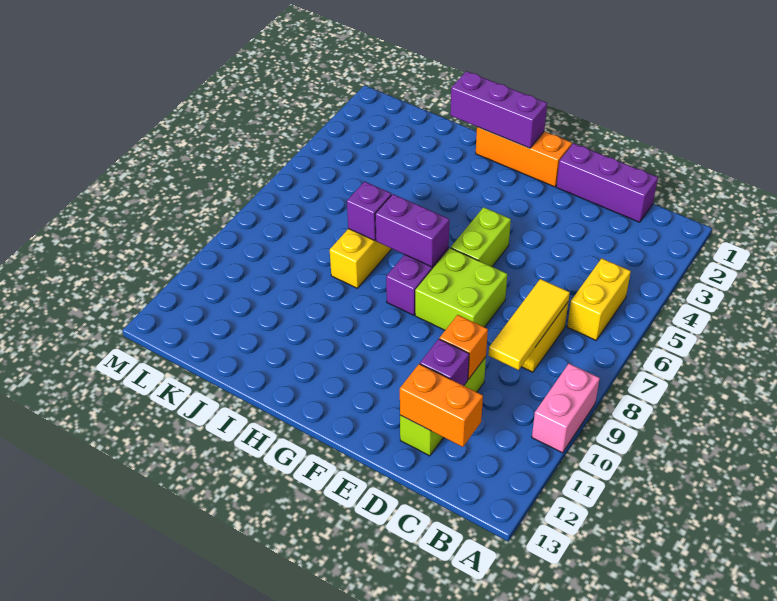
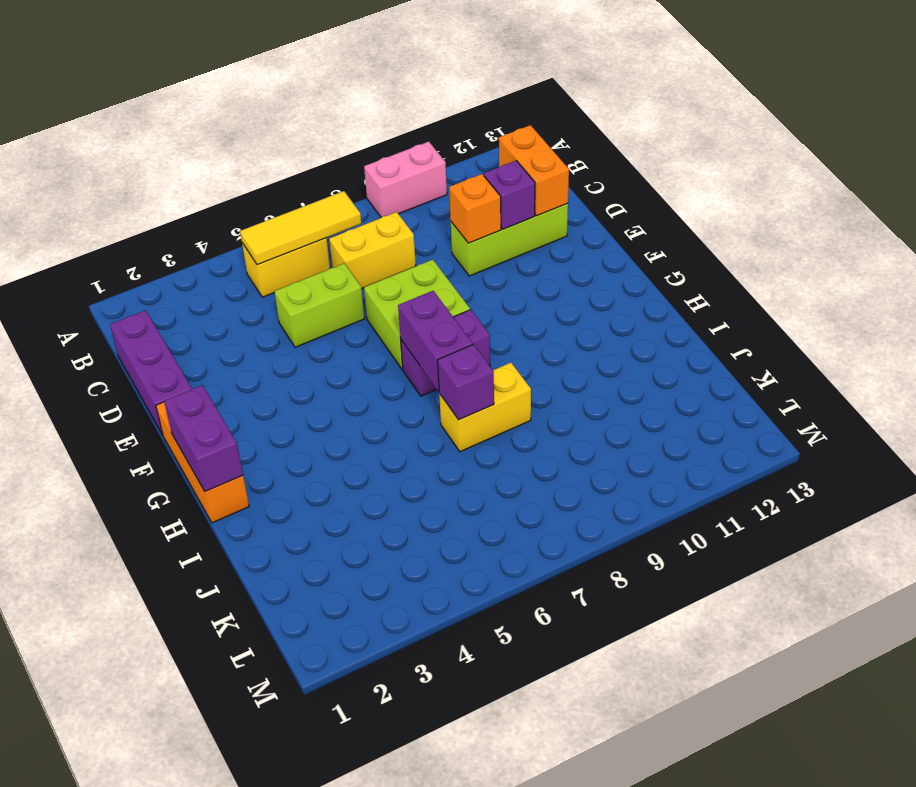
yellow tile C7:C9 level 2 -> yellow tile B5:B7 level 2
lime brick F5:F6 level 1 -> lime brick D5:D6 level 1
purple brick G1:I1 level 2 -> purple brick G1:H1 level 2

